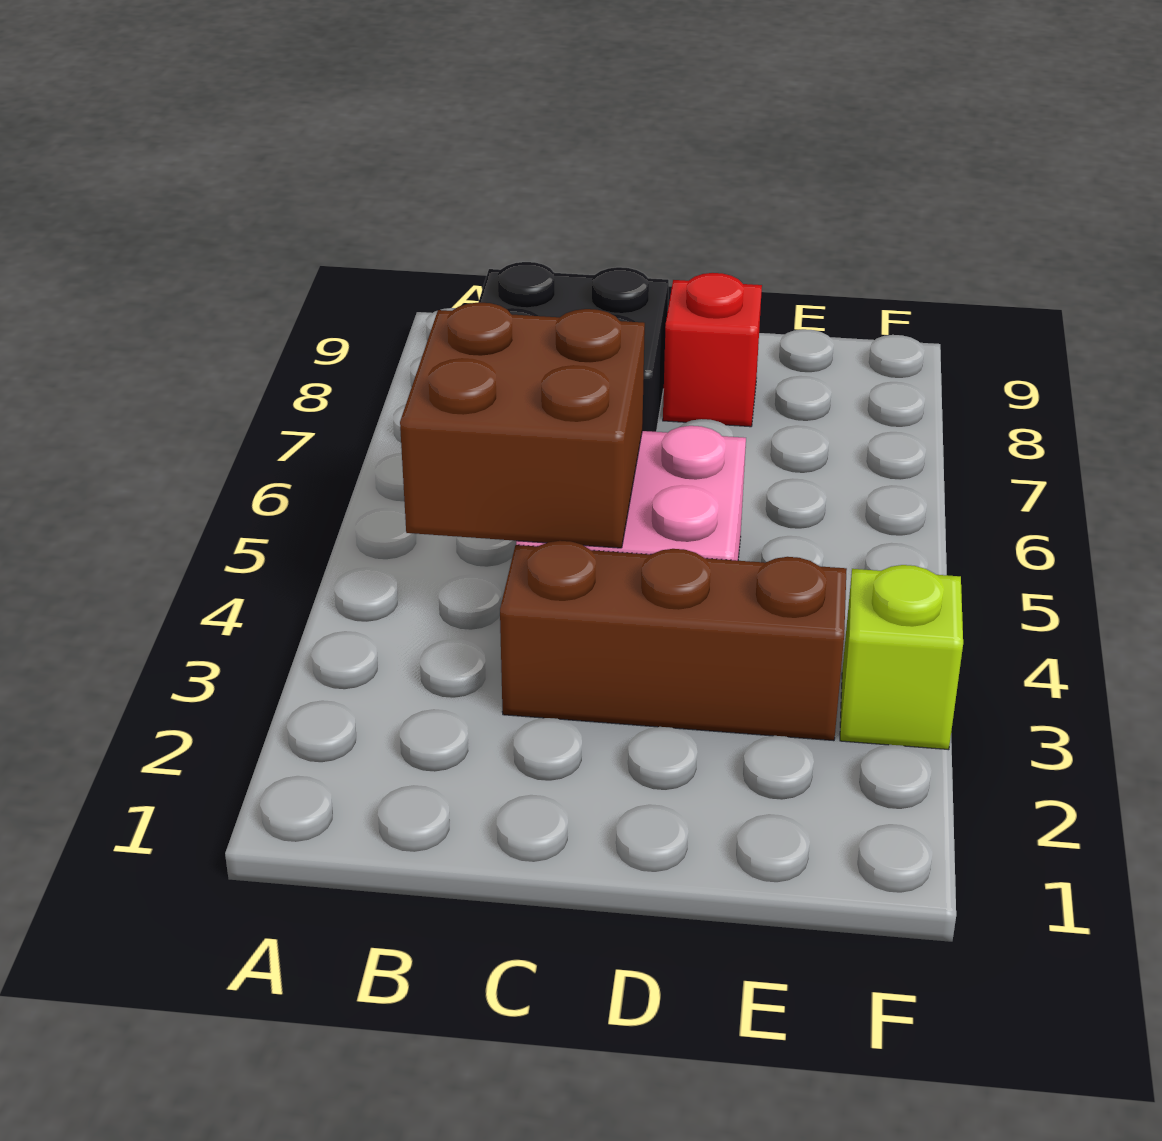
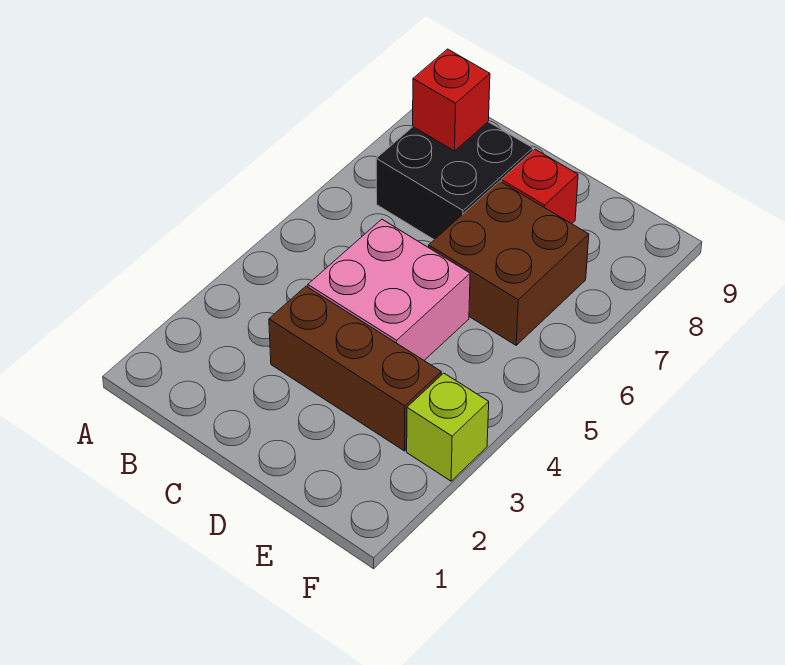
brown brick B4:C5 level 2 -> brown brick D6:E7 level 1
none -> red brick B8 level 2

